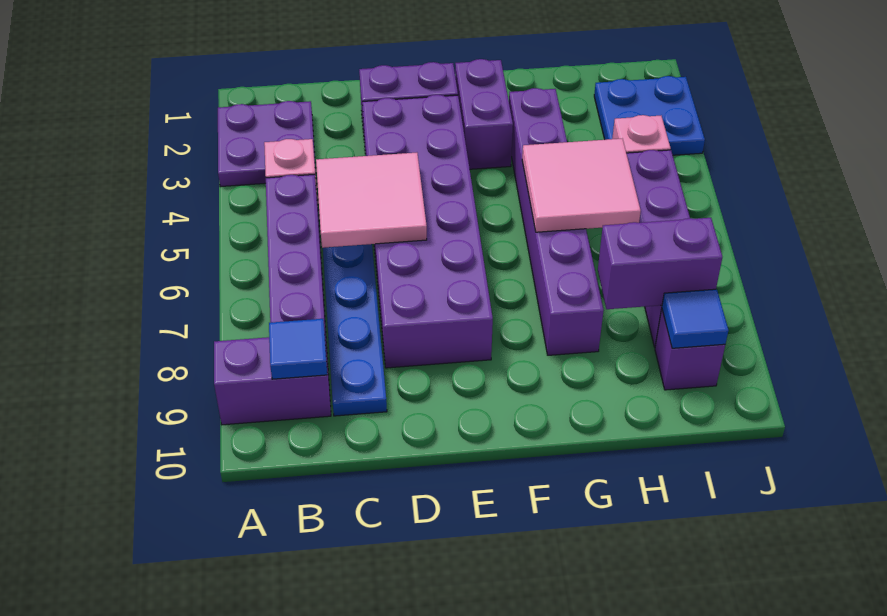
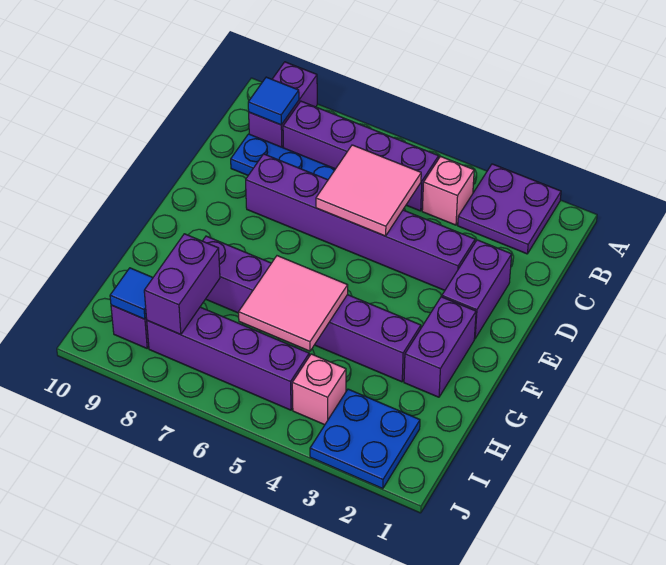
purple brick D3:E8 level 1 -> purple brick D3:D8 level 1
purple brick F2:F3 level 1 -> purple brick F2:G2 level 1

